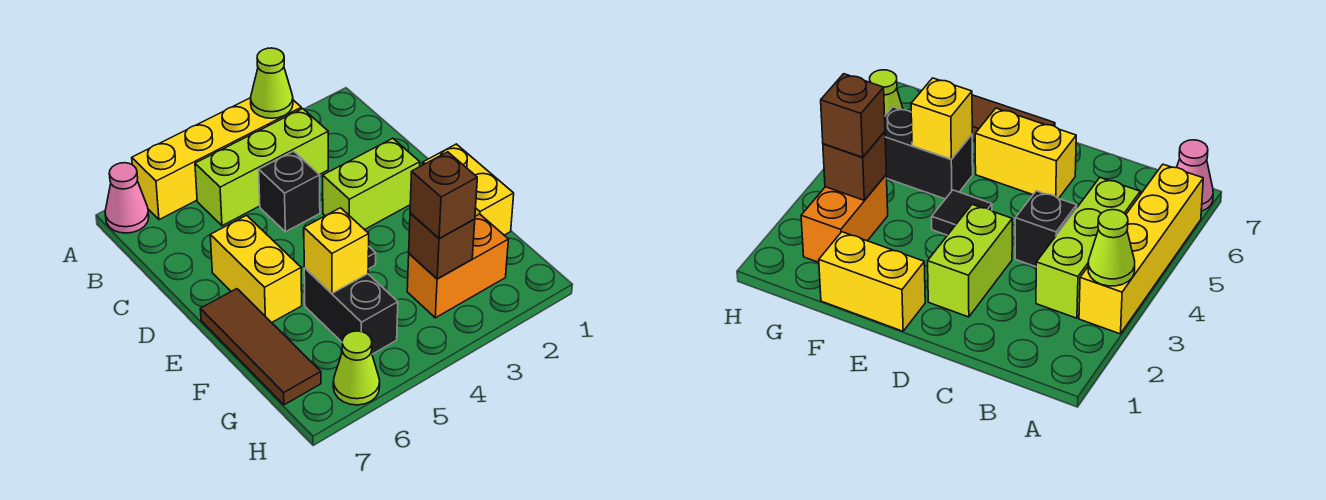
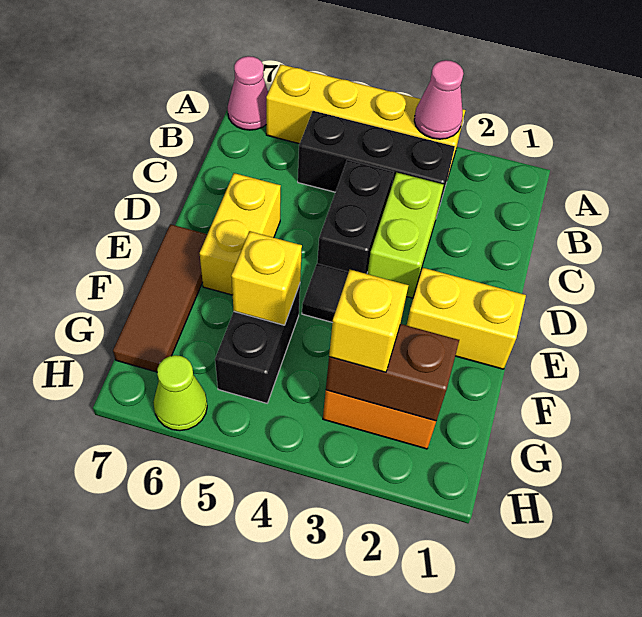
lime cone A3 level 2 -> pink cone A3 level 2
lime brick B3:B5 level 1 -> black brick B3:B5 level 1
black brick C4 level 1 -> black brick C4:D4 level 1
lime brick D2:D3 level 1 -> lime brick C3:D3 level 1
yellow brick E1:F1 level 1 -> yellow brick E1:E2 level 1
brown brick G3 level 2 -> brown brick G2:G3 level 2
brown brick G3 level 3 -> yellow brick G3 level 3

